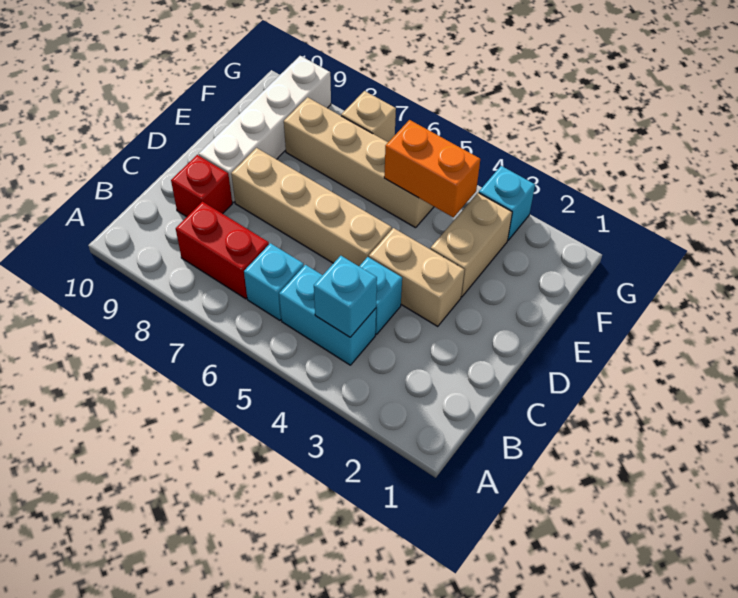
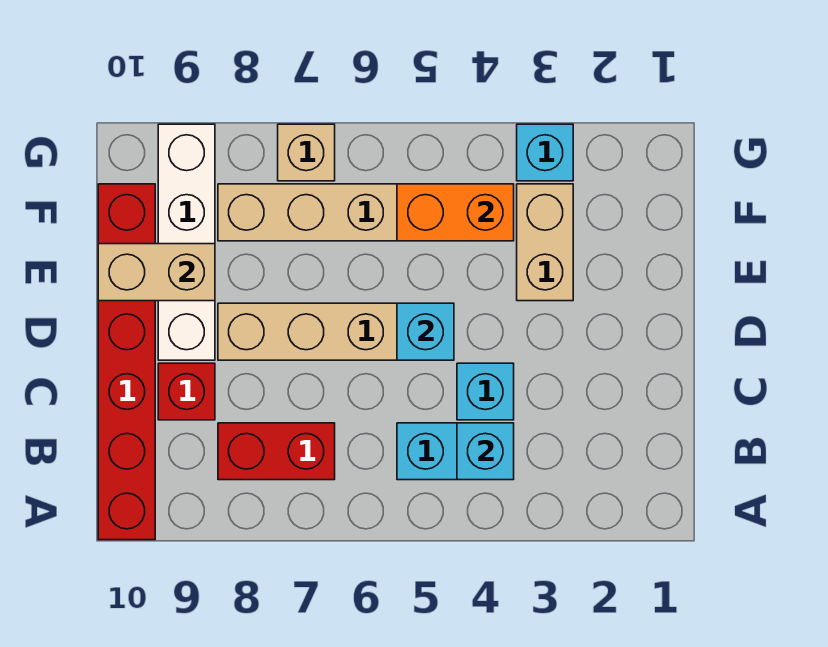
none -> red brick A10:F10 level 1
cyan brick B6 level 1 -> cyan brick D5 level 2
tan brick D3:D4 level 1 -> tan brick E9:E10 level 2

